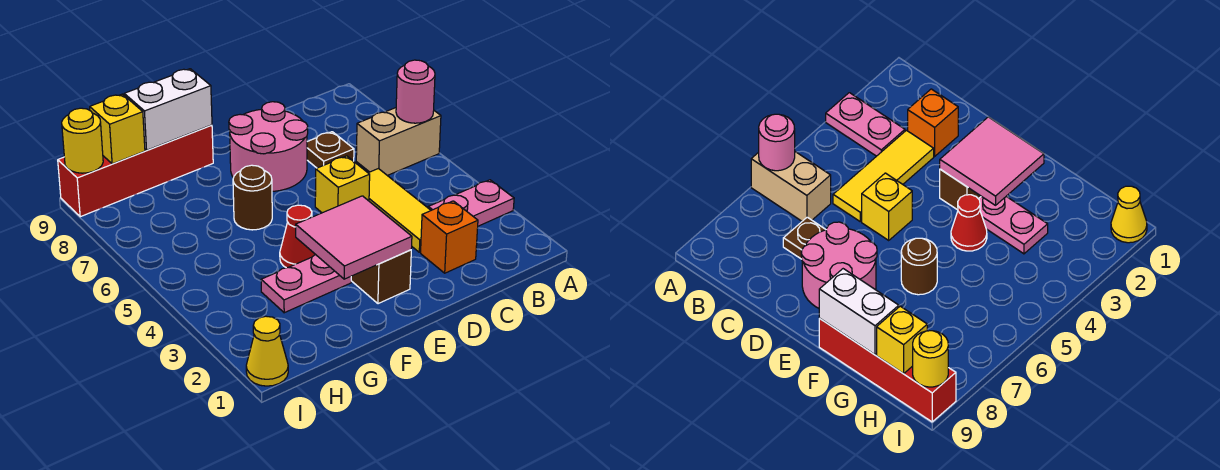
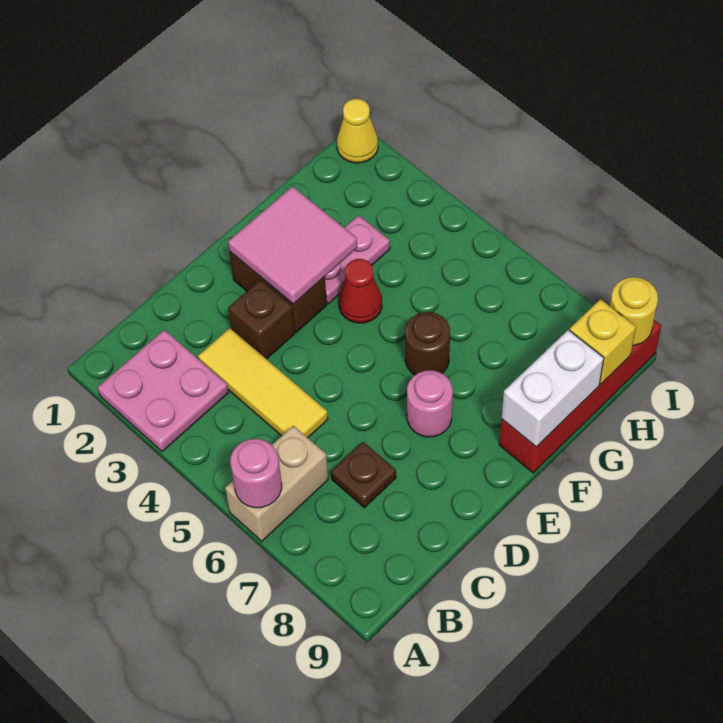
pink plate A3:B3 level 1 -> pink plate A2:B3 level 1
orange brick C2 level 1 -> none
none -> brown brick D3 level 1
yellow brick D5 level 1 -> none
pink round brick D7:E8 level 1 -> pink round brick E7 level 1

